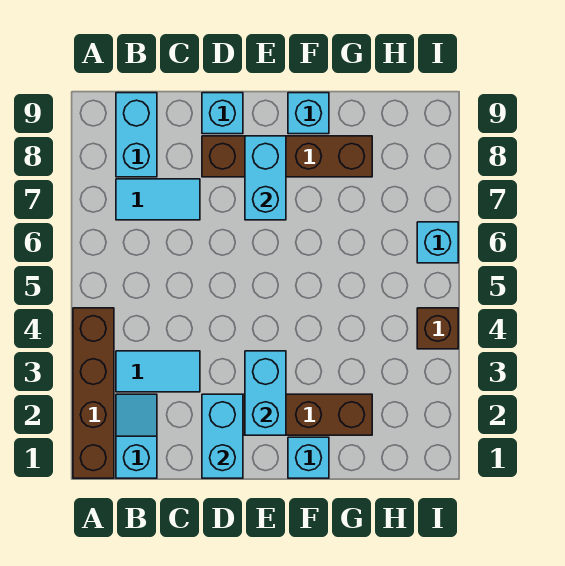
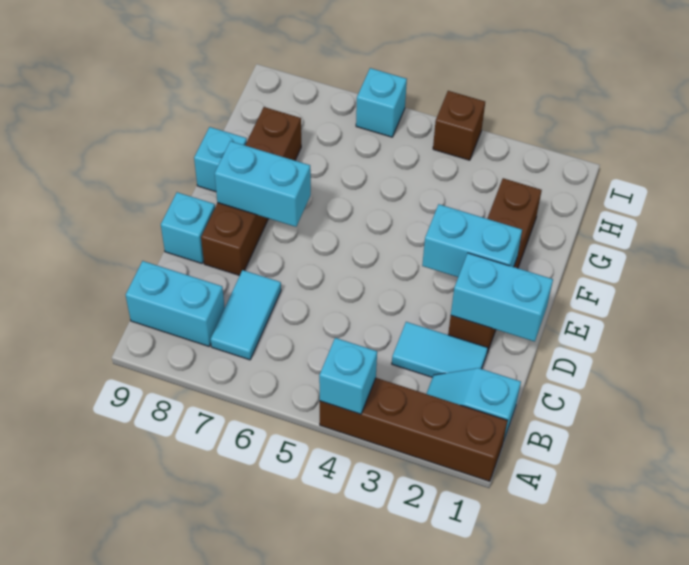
cyan tile B3:C3 level 1 -> cyan tile C2:C3 level 1
cyan brick F1 level 1 -> cyan brick A4 level 2

